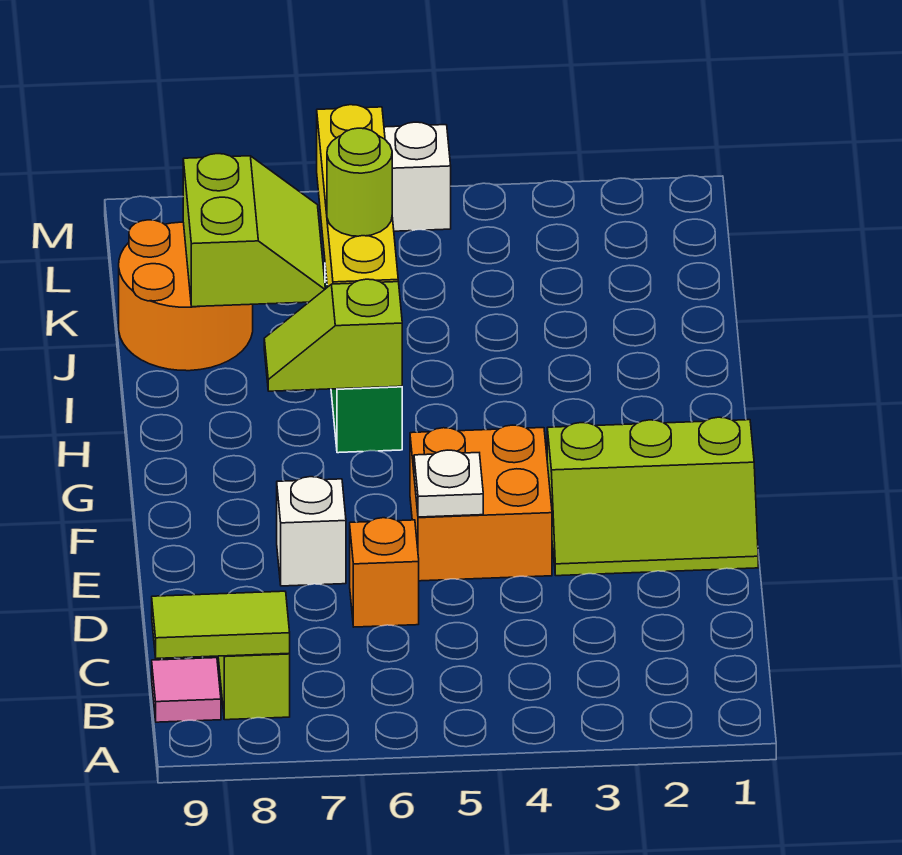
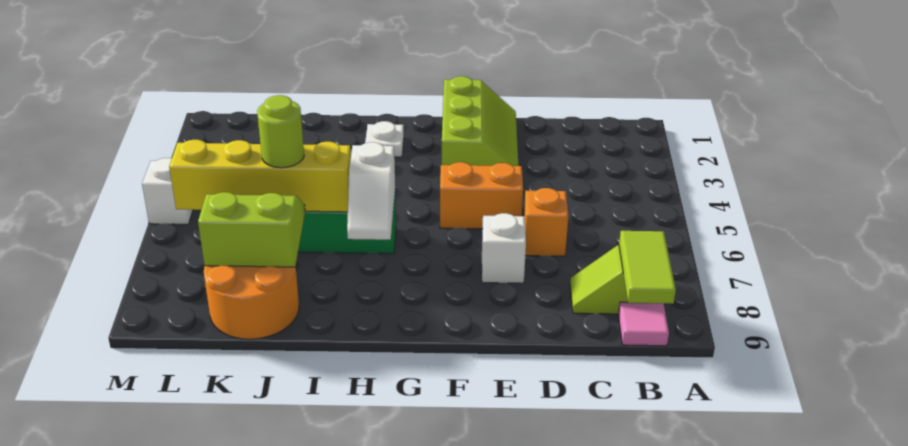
orange brick E4:F5 level 1 -> orange brick E5:F5 level 1
white plate E5 level 2 -> white plate H2 level 1
lime slope H6:H7 level 2 top 6 -> white slope H6:H7 level 2 top 6

